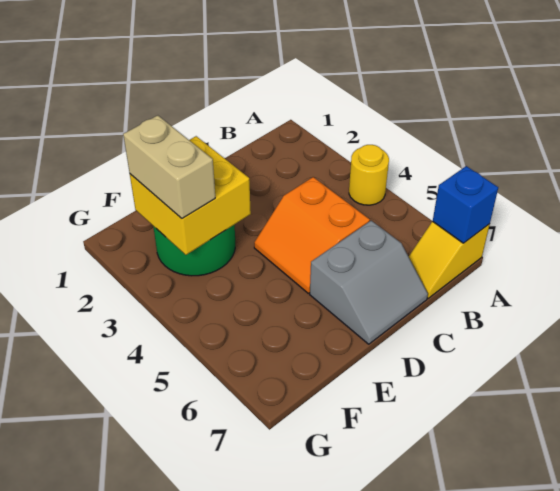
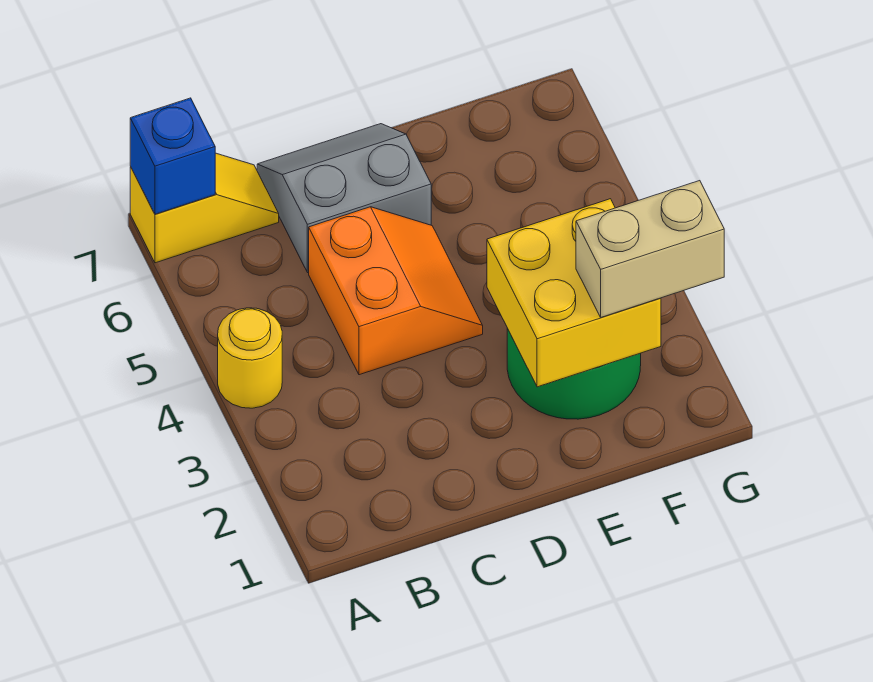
tan brick F2:F3 level 3 -> tan brick F2:G2 level 3

